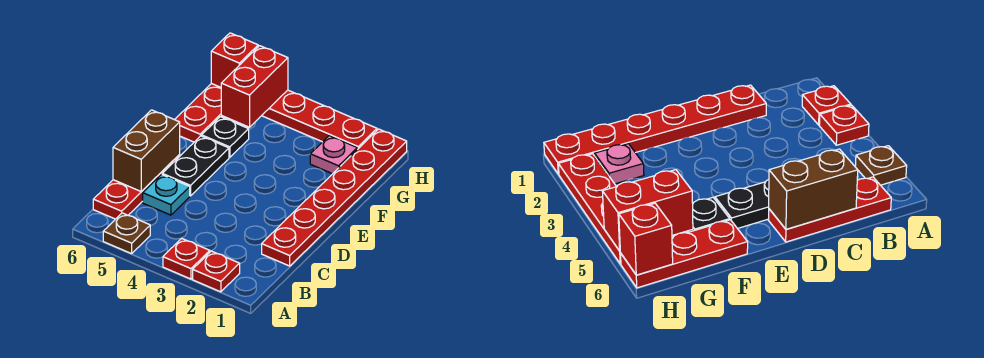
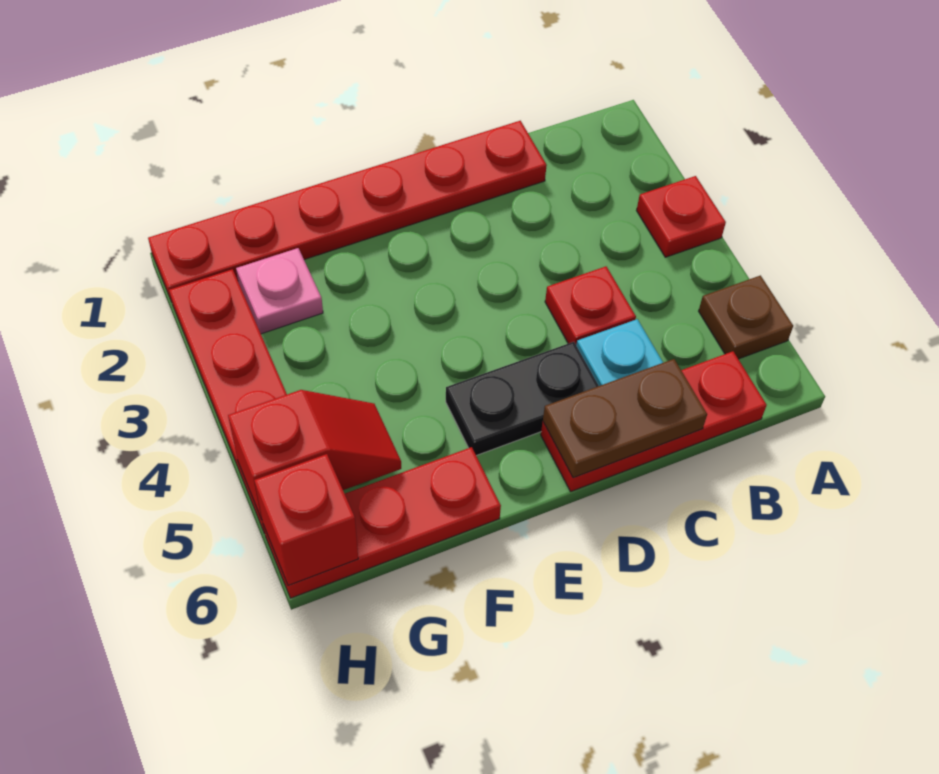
red plate A2 level 1 -> red plate C4 level 1
brown brick C6:D6 level 2 -> brown plate C6:D6 level 2
black plate F5 level 1 -> none
red brick G5:H5 level 2 -> red slope G5:H5 level 2 top H

